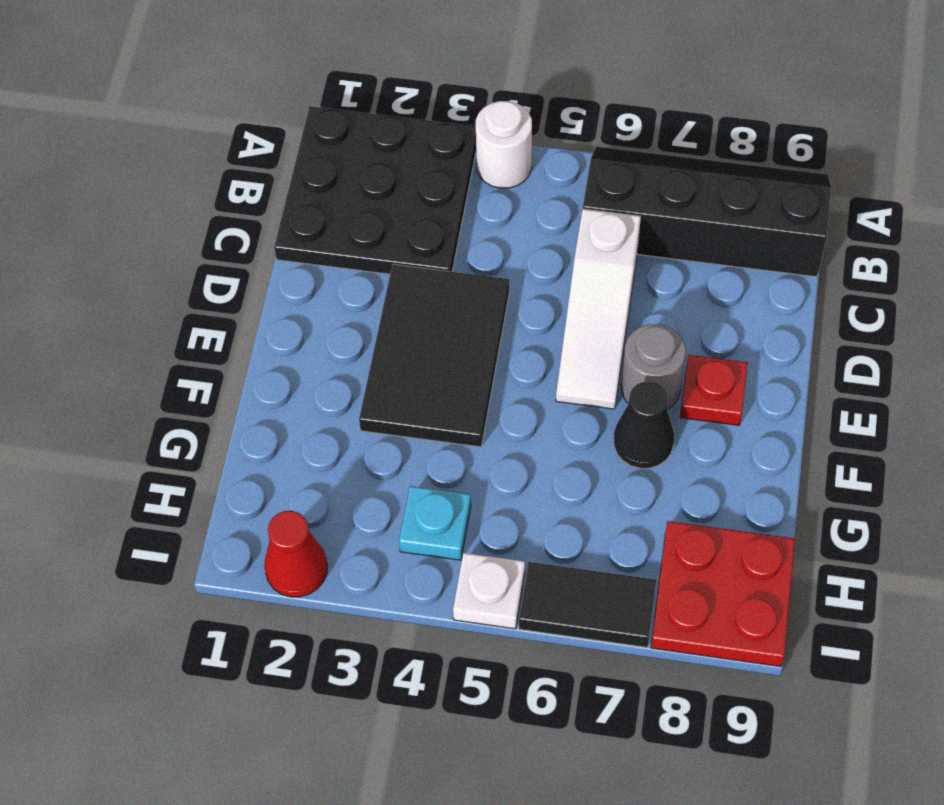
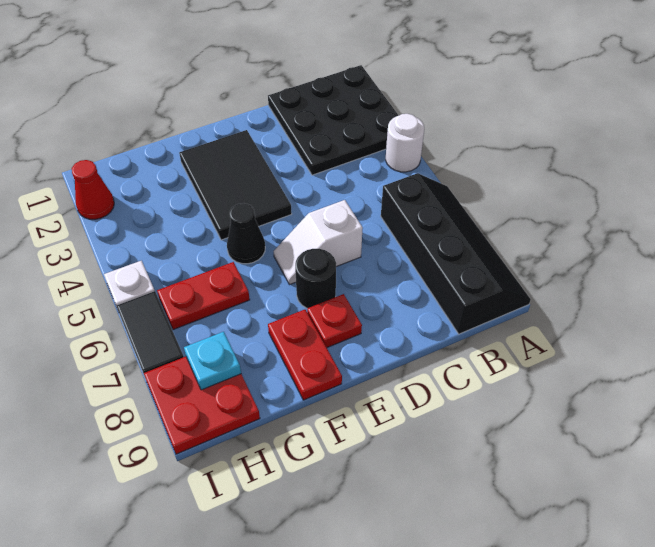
white slope C6:E6 level 1 top C -> white slope D6:E6 level 1 top D
black tile D3:F4 level 1 -> black tile E2:F4 level 1
grey round brick E7 level 1 -> black round brick E7 level 1
black cone F7 level 1 -> black cone F5 level 1
none -> red plate F8:F9 level 1
none -> red plate G6:H6 level 1
cyan plate H4 level 1 -> cyan plate H8 level 2

